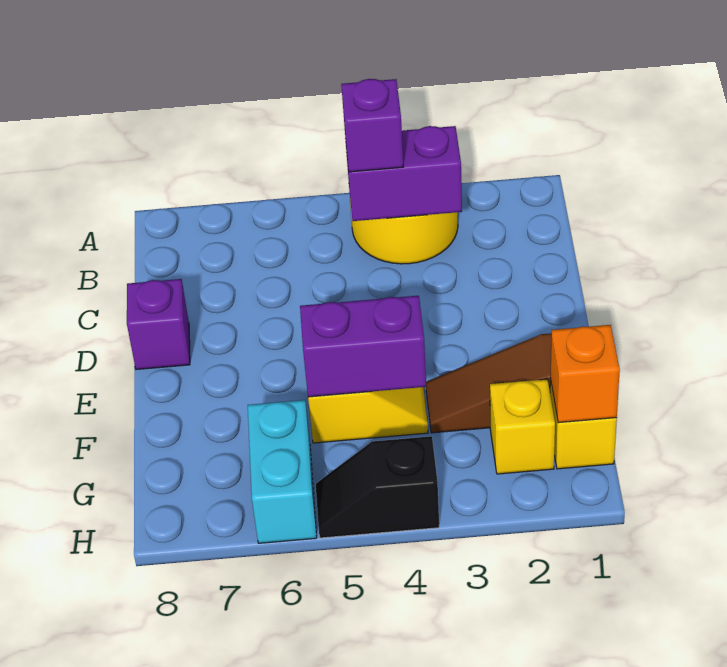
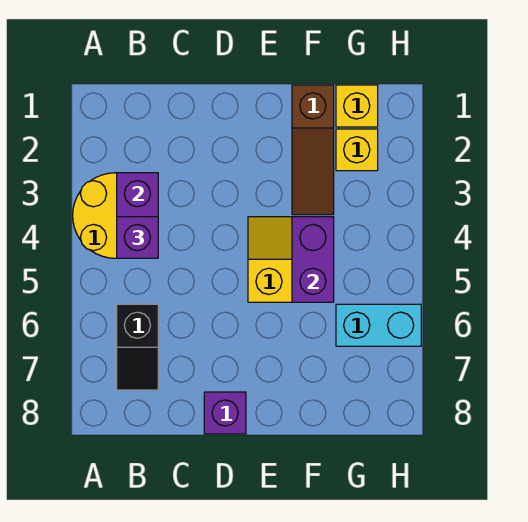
orange brick G1 level 2 -> none
black slope H4:H5 level 1 top 4 -> black slope B6:B7 level 1 top 6

